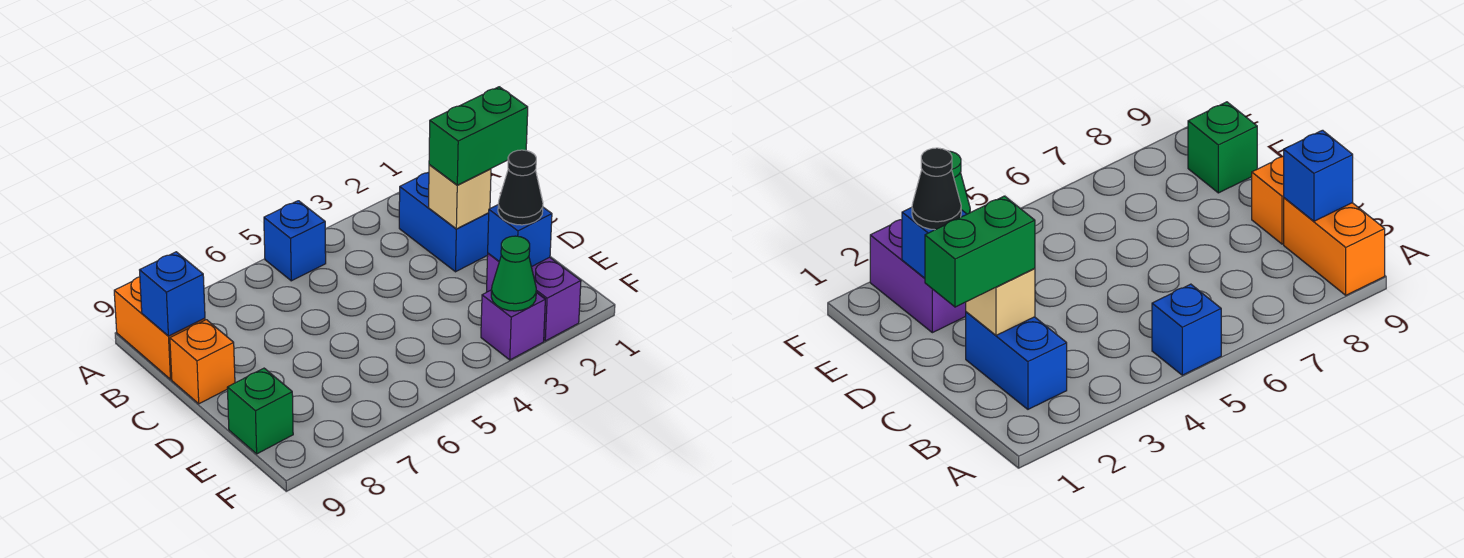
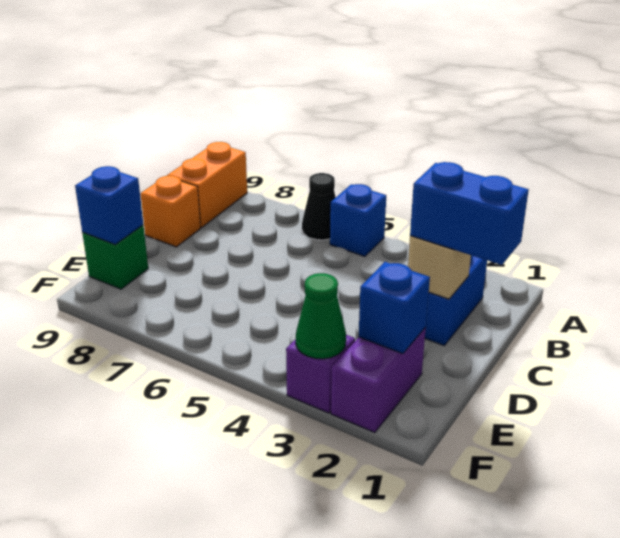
blue brick B9 level 2 -> blue brick E9 level 2
green brick C1:C2 level 3 -> blue brick C1:C2 level 3
black cone E2 level 3 -> black cone A6 level 1

